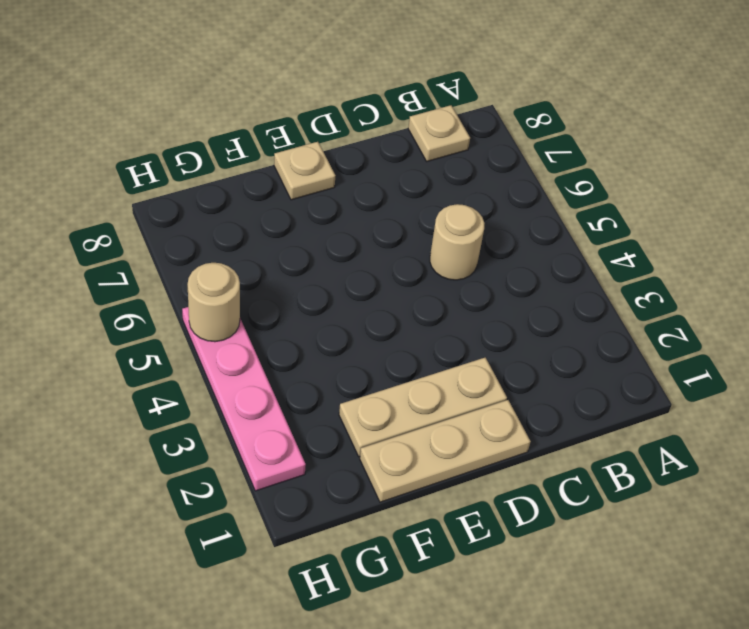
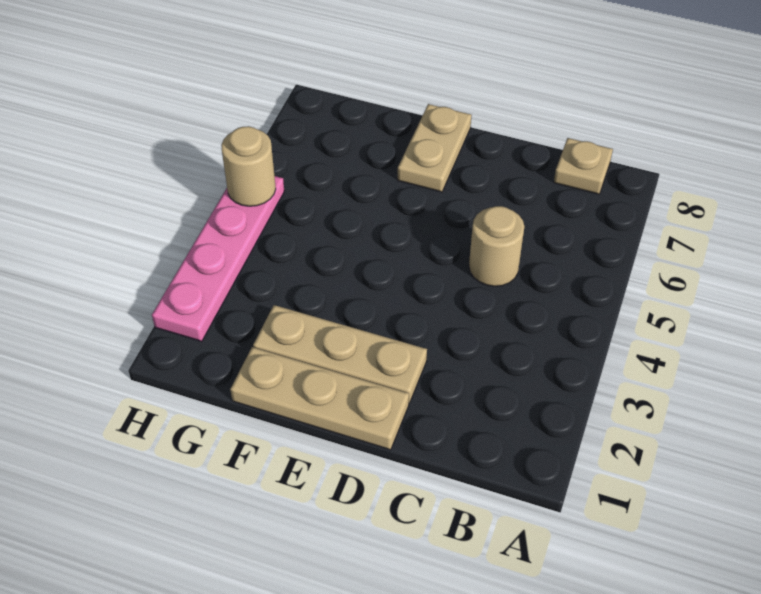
tan plate E8 level 1 -> tan plate E7:E8 level 1

